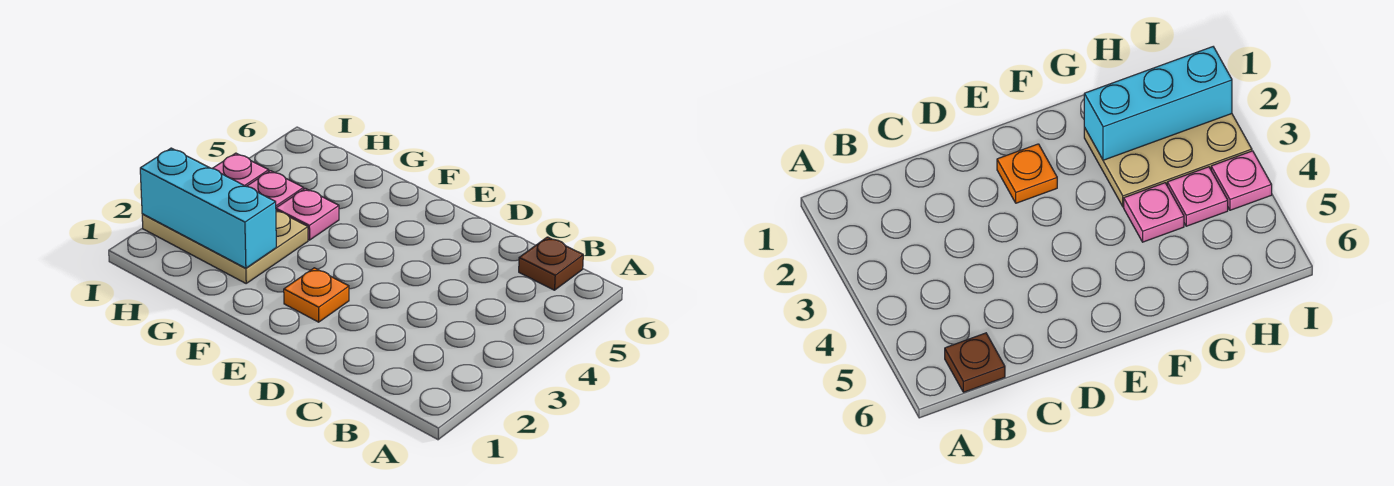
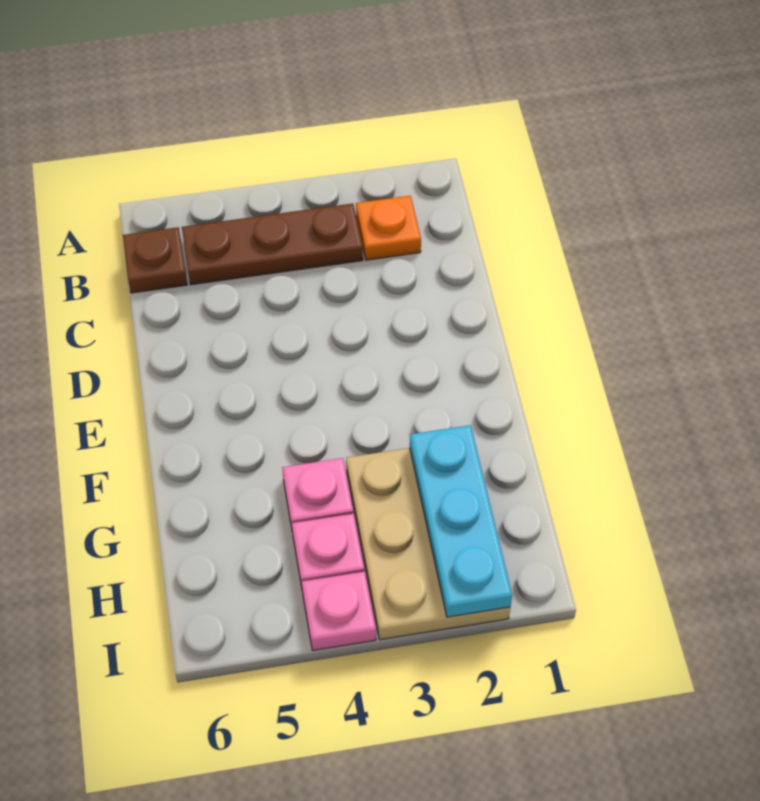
none -> brown plate B3:B5 level 1
orange plate E2 level 1 -> orange plate B2 level 1
cyan brick G2:I2 level 2 -> cyan plate G2:I2 level 2

